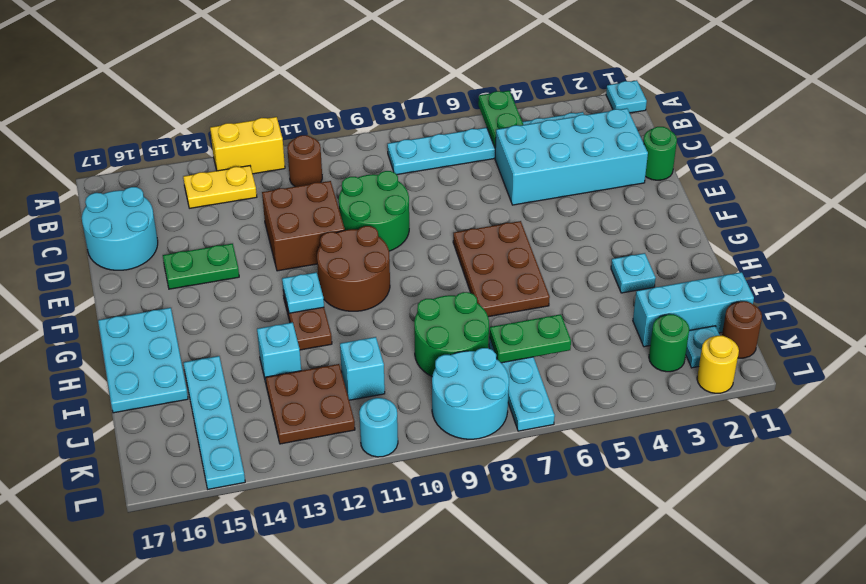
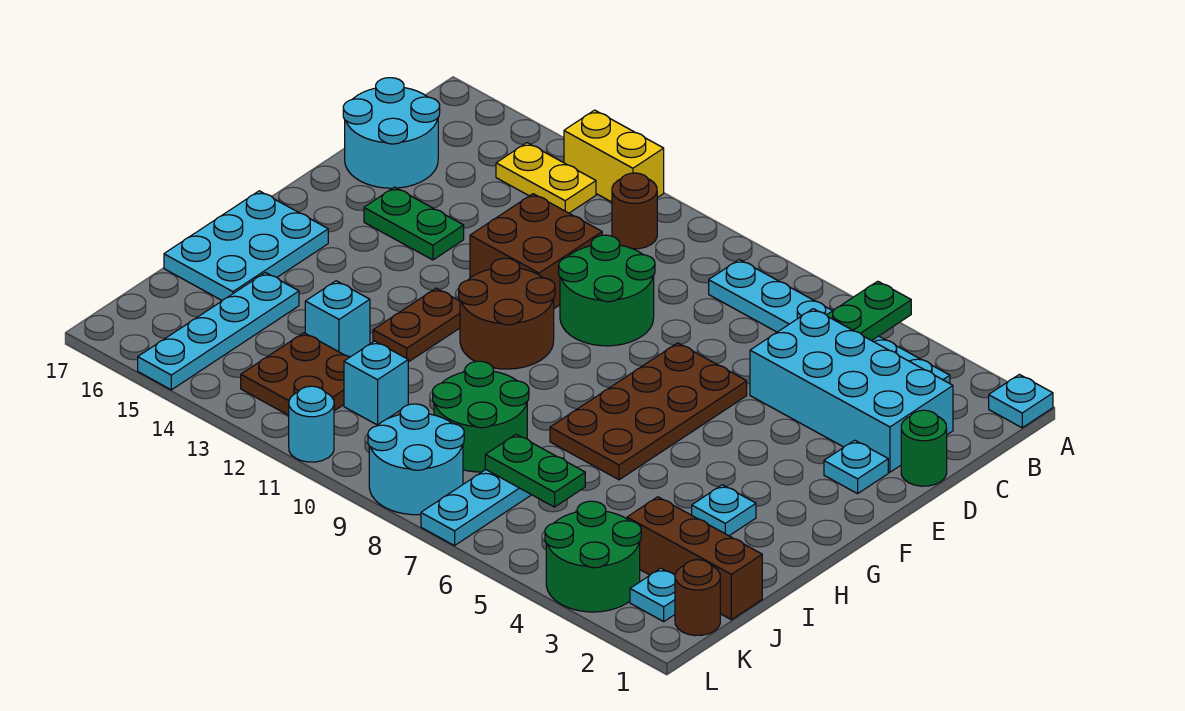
brown plate F6:H7 level 1 -> brown plate E6:H7 level 1
cyan plate G12 level 2 -> cyan plate E2 level 1
cyan brick J1:J3 level 1 -> brown brick J1:J3 level 1
green round brick K3 level 1 -> green round brick K3:L4 level 1
yellow round brick L2 level 1 -> none

